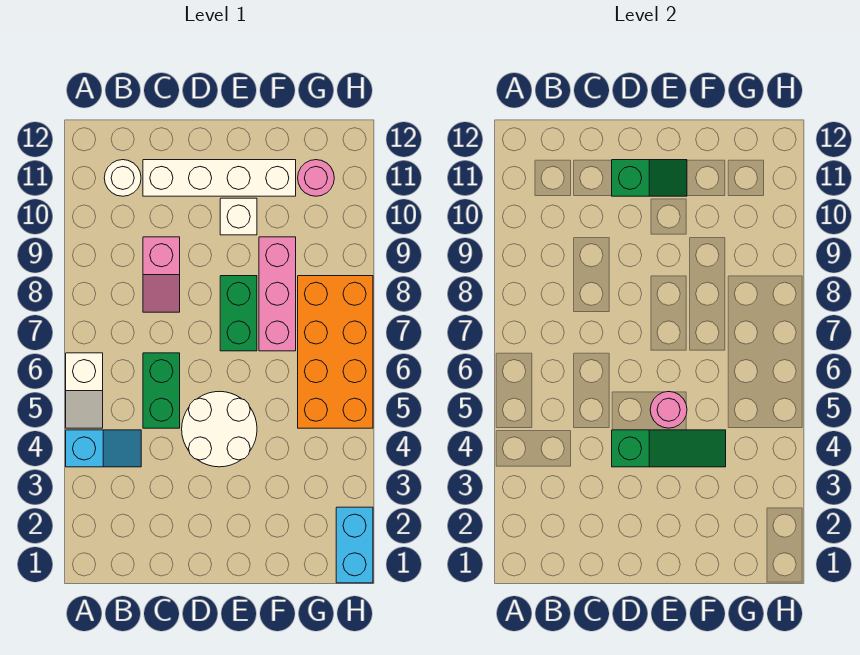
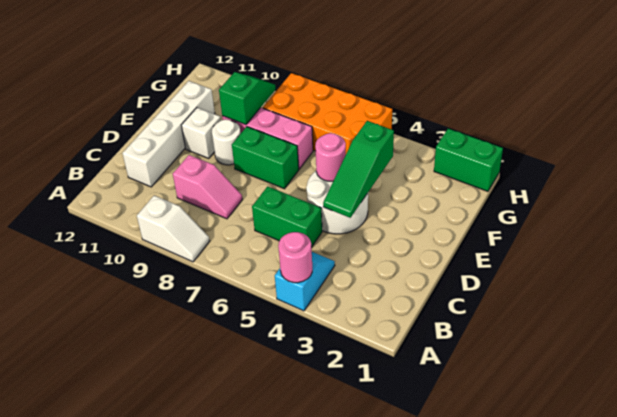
white slope A5:A6 level 1 top 6 -> white slope A8:A9 level 1 top 9
white round brick B11 level 1 -> white round brick E9 level 1
green slope D4:F4 level 2 top D -> green slope D4:F4 level 2 top F
green slope D11:E11 level 2 top D -> green slope F9:G9 level 2 top F
pink round brick G11 level 1 -> pink round brick A4 level 2
cyan brick H1:H2 level 1 -> green brick H1:H2 level 1

